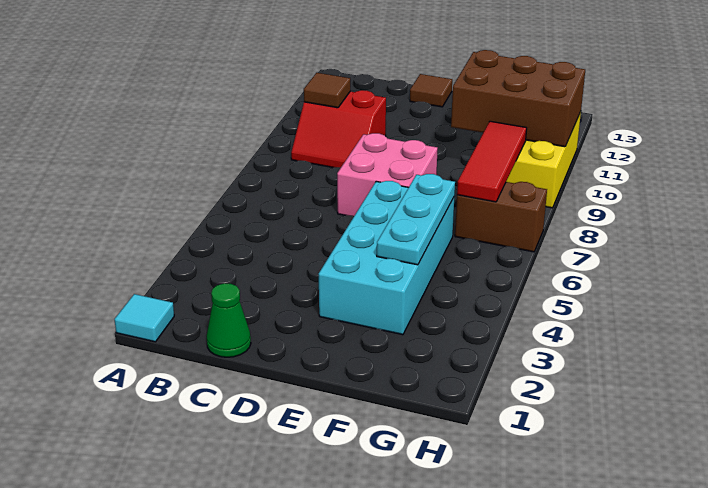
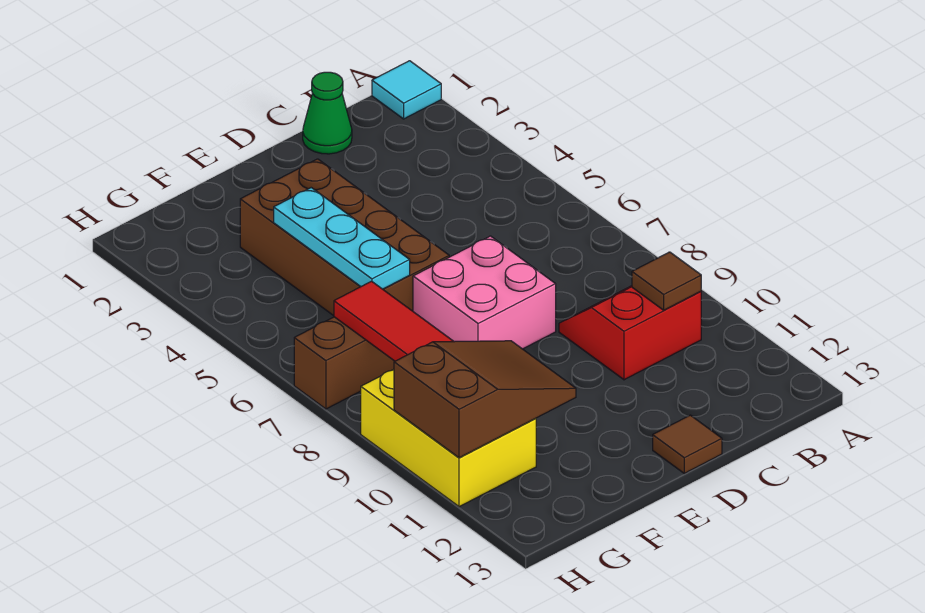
cyan brick E3:F6 level 1 -> brown brick E3:F6 level 1
brown brick F10:H11 level 2 -> brown slope F10:H11 level 2 top H

